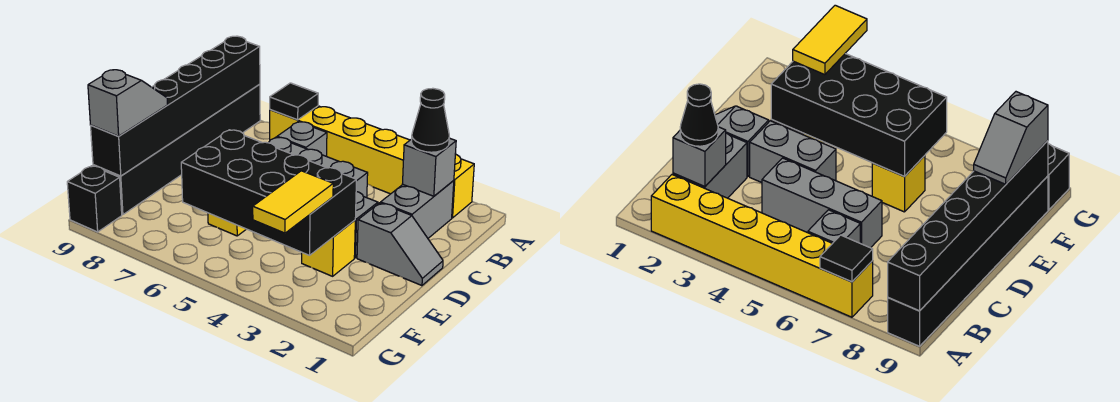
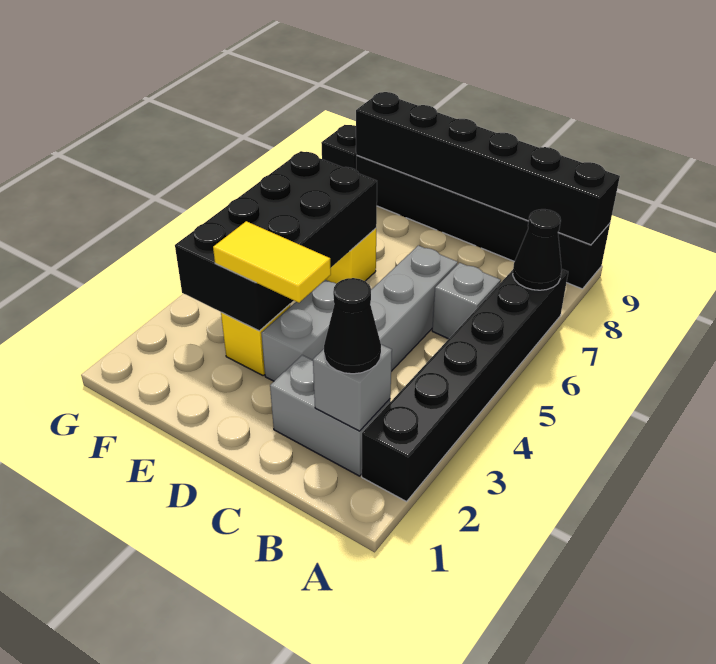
yellow brick A2:A7 level 1 -> black brick A2:A7 level 1
black tile A7 level 2 -> black cone A7 level 2
grey slope D1:D2 level 1 top 2 -> none
grey slope E9:F9 level 3 top F -> none
yellow tile F3:G3 level 3 -> yellow tile D3:E3 level 3

